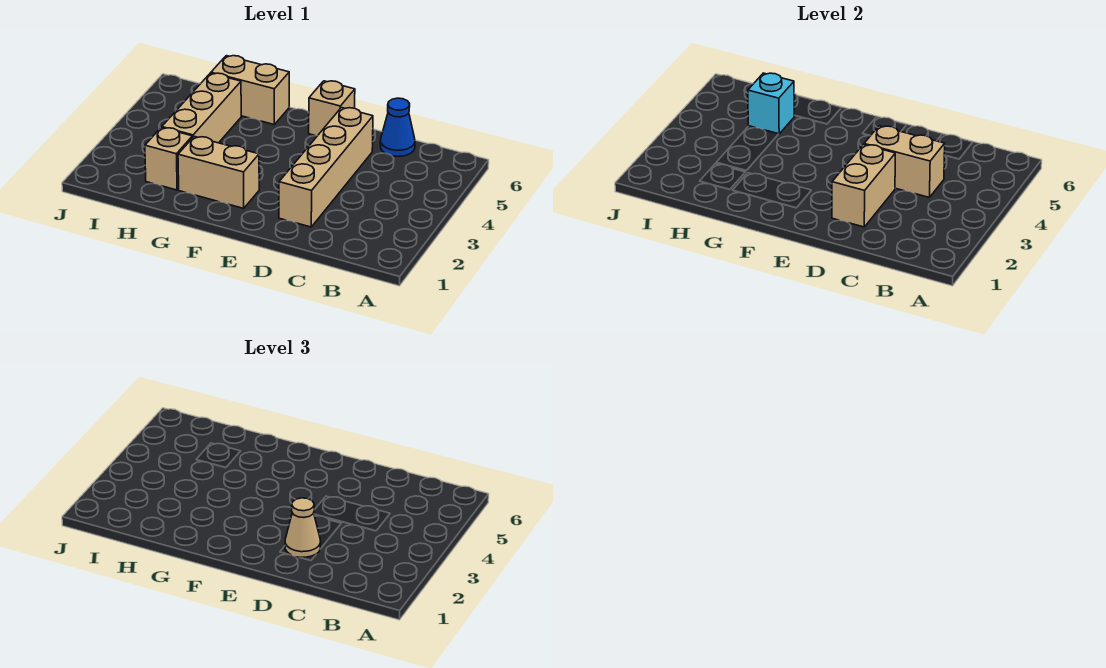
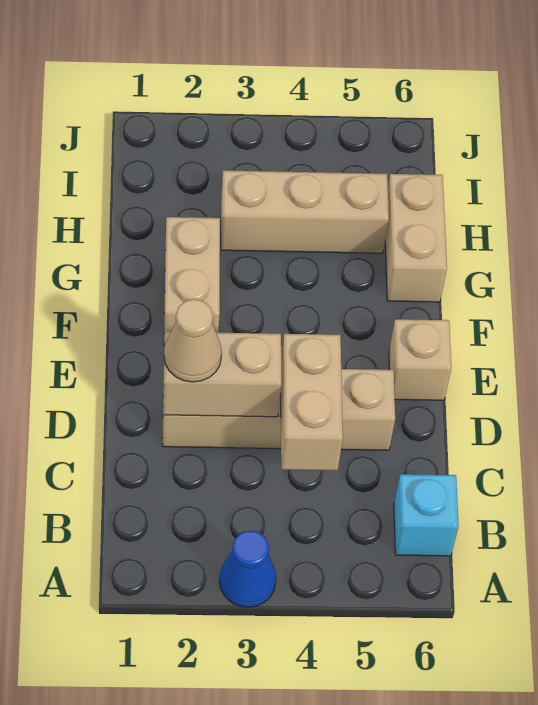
blue cone C6 level 1 -> blue cone A3 level 1
tan brick H2 level 1 -> none
cyan brick H5 level 2 -> cyan brick B6 level 1

